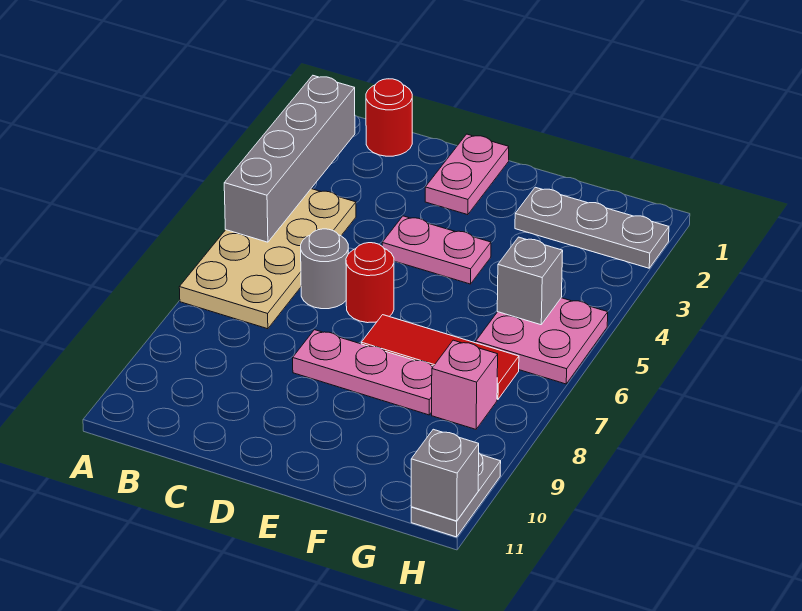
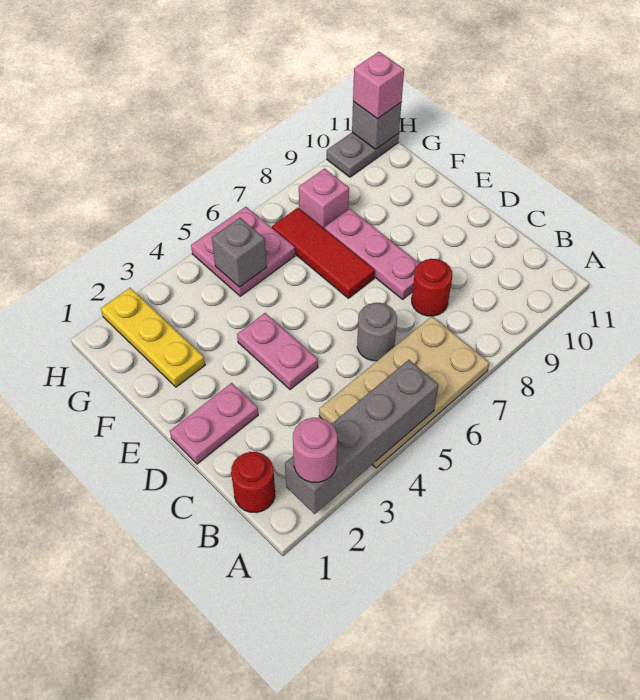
none -> pink round brick A2 level 3
red round brick D6 level 1 -> red round brick C8 level 1
grey plate F2:H2 level 1 -> yellow plate F2:H2 level 1
none -> pink brick H11 level 3

